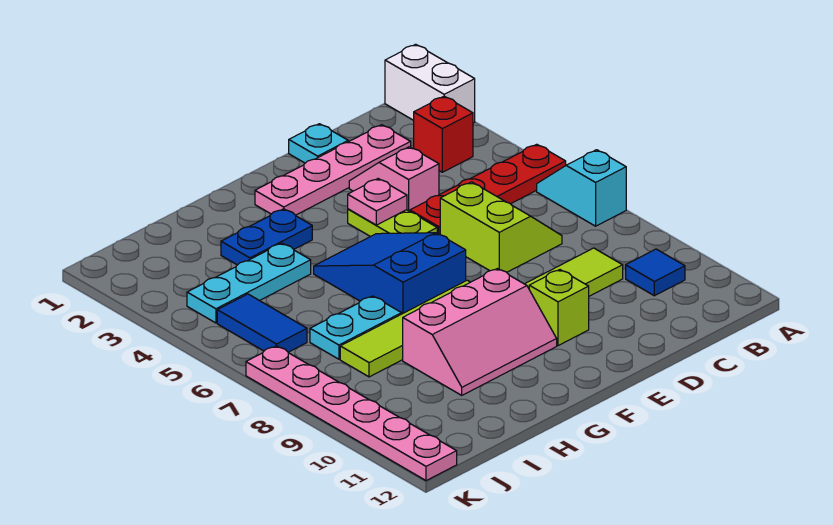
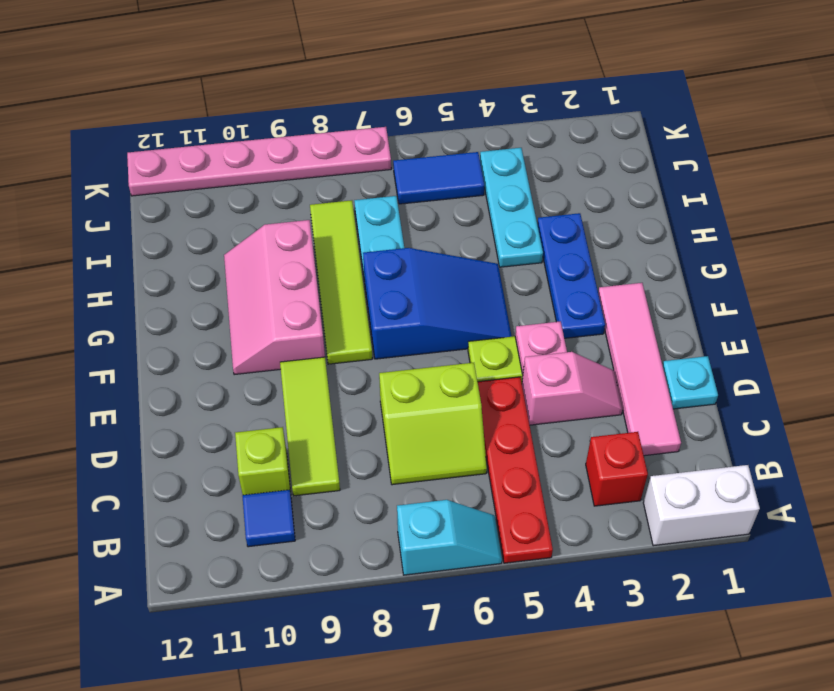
pink plate C2:F2 level 1 -> pink tile C2:F2 level 1
lime brick E10 level 1 -> lime brick C10 level 1
blue plate G3:H3 level 1 -> blue plate F3:H3 level 1

